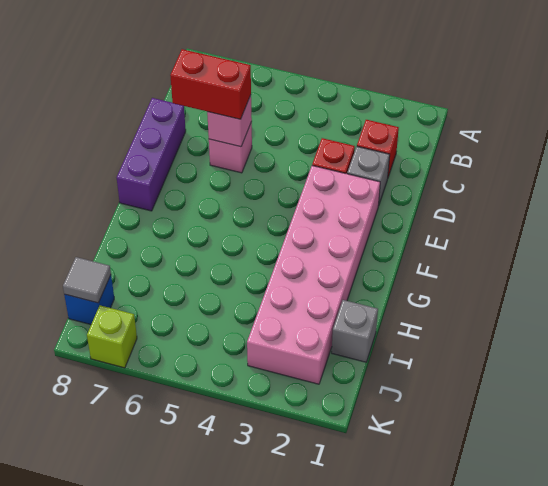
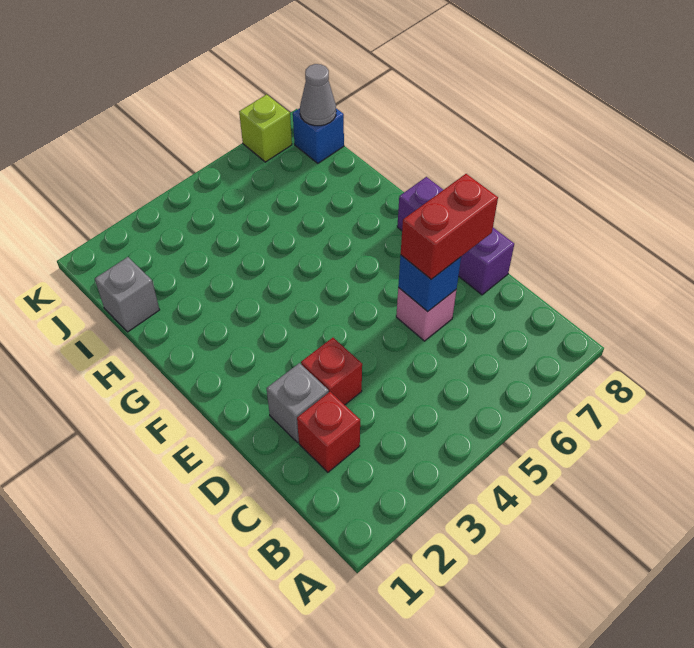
pink brick D6 level 2 -> blue brick D6 level 2
pink brick E2:J3 level 1 -> none
grey tile J8 level 2 -> grey cone J8 level 2

